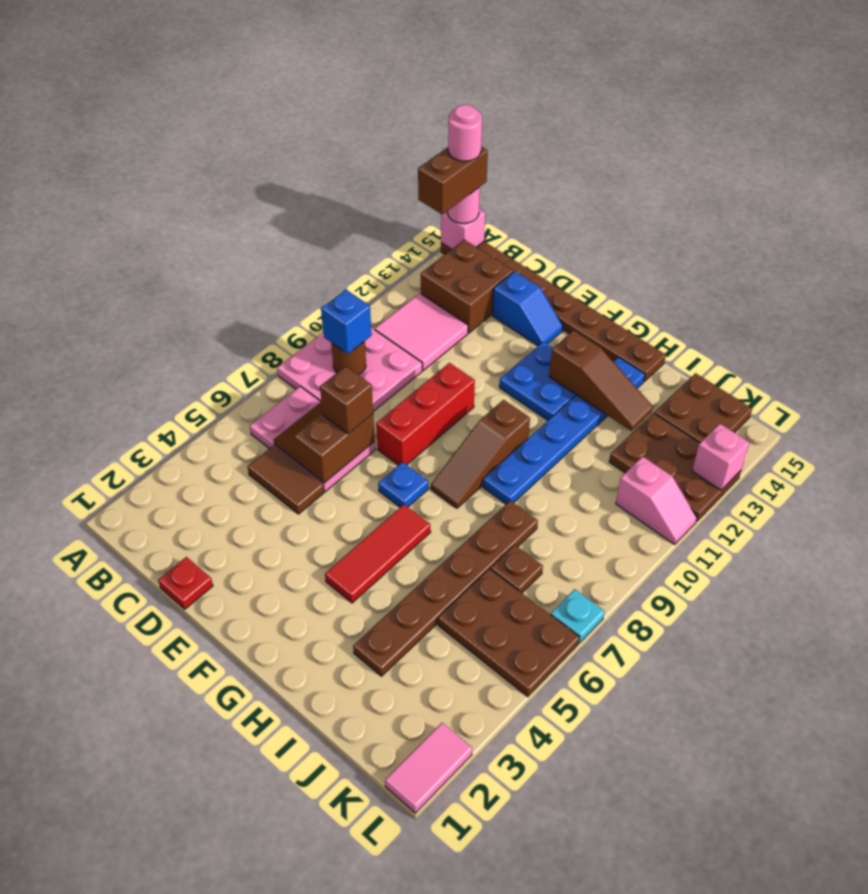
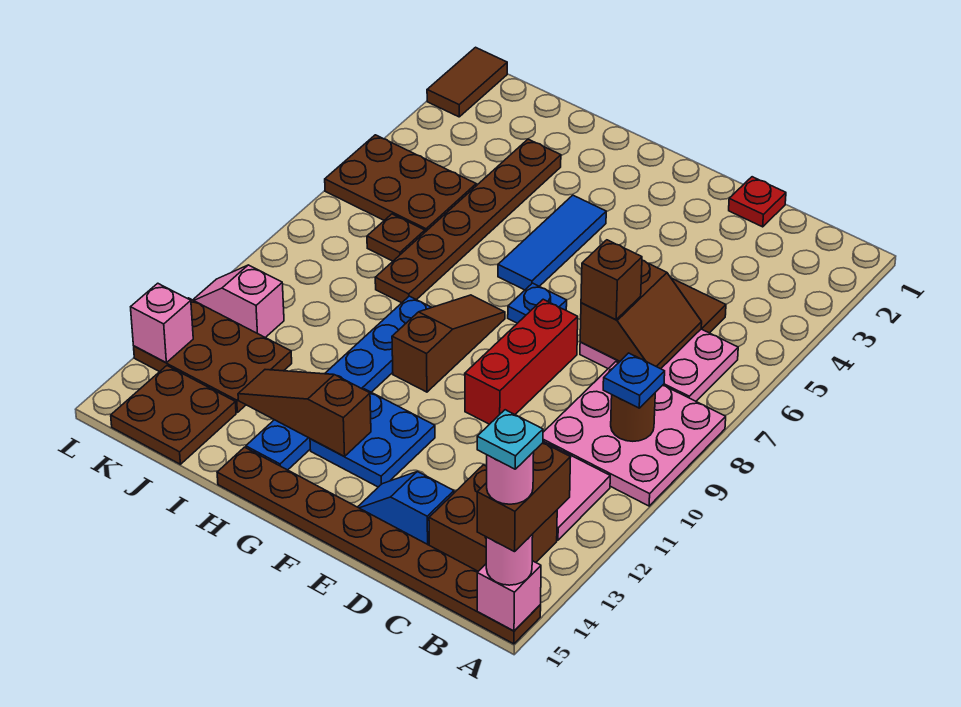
blue brick B9 level 3 -> blue plate B9 level 3
red tile G4:G6 level 1 -> blue tile G4:G6 level 1
pink tile L1:L2 level 1 -> brown tile L1:L2 level 1
cyan plate L7 level 1 -> cyan plate A15 level 6

